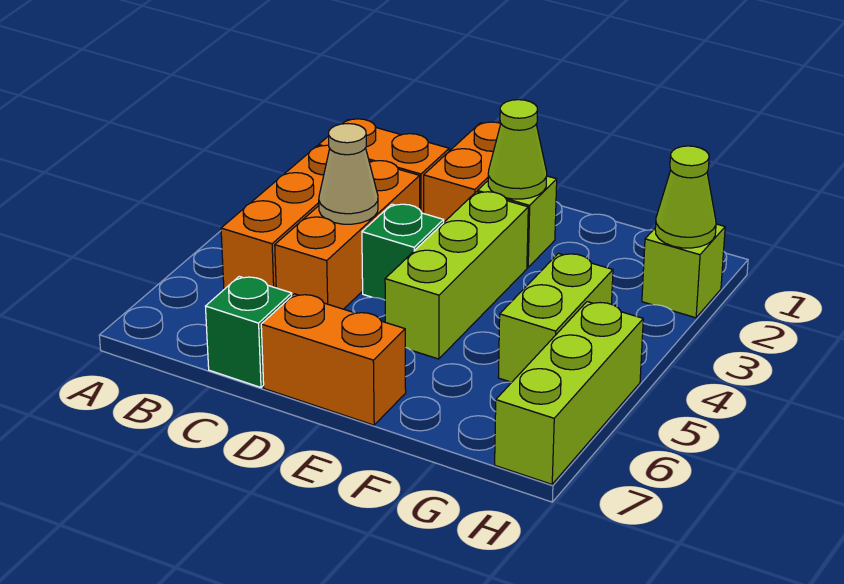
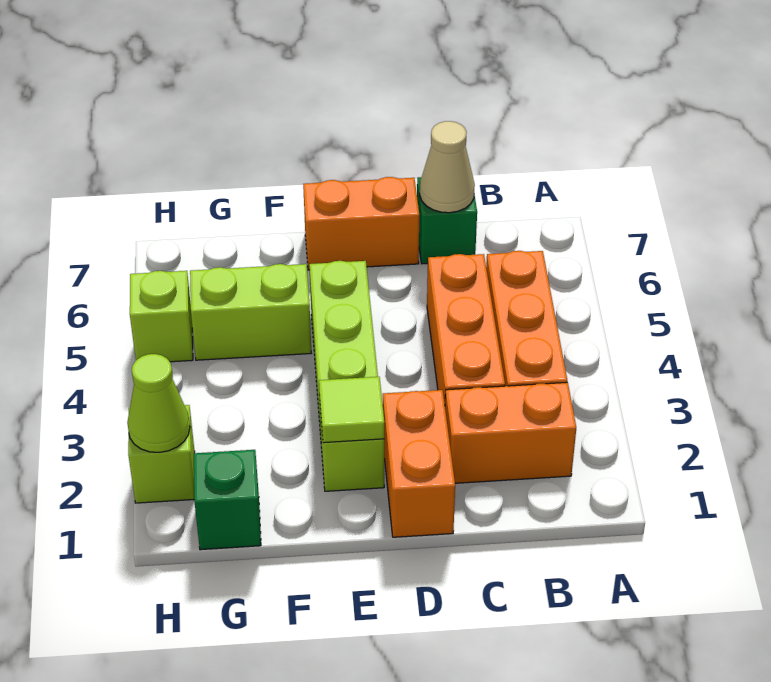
tan cone C4 level 2 -> tan cone C7 level 2
green brick D4 level 1 -> green brick G1 level 1
lime cone E2 level 2 -> lime tile E2 level 2
lime brick G4:G5 level 1 -> lime brick F5:G5 level 1
lime brick H5:H7 level 1 -> lime brick H5 level 1

